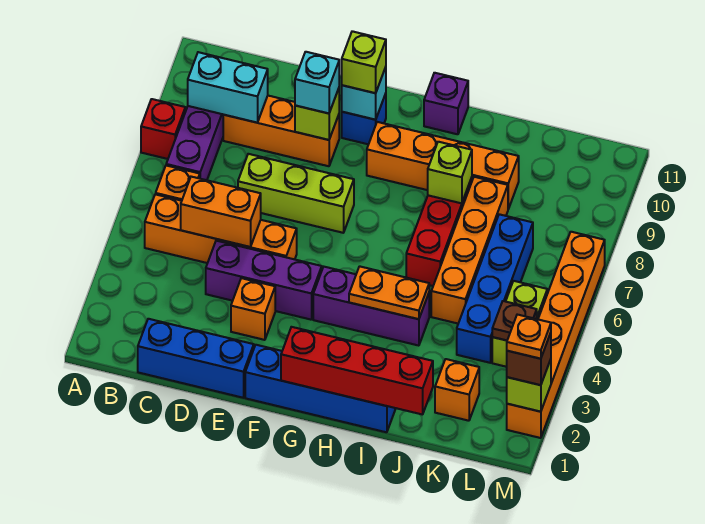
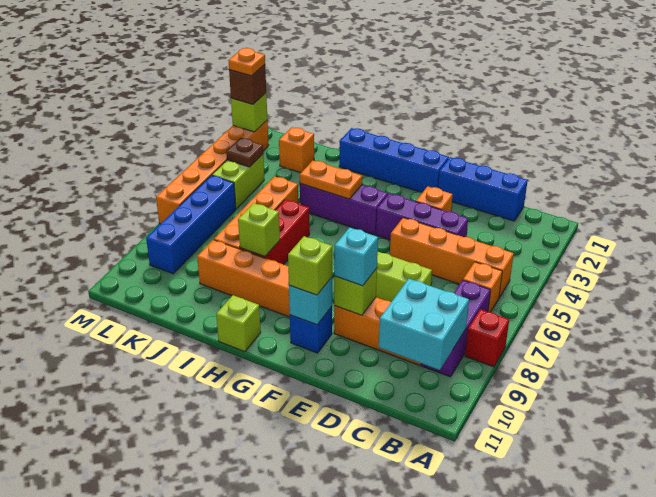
cyan brick B9:C9 level 2 -> cyan brick B9:C10 level 2
orange brick C5:D5 level 2 -> none
red brick G1:J1 level 2 -> none
purple brick H11 level 1 -> lime brick H11 level 1
blue brick K4:K7 level 1 -> blue brick L6:L9 level 1

